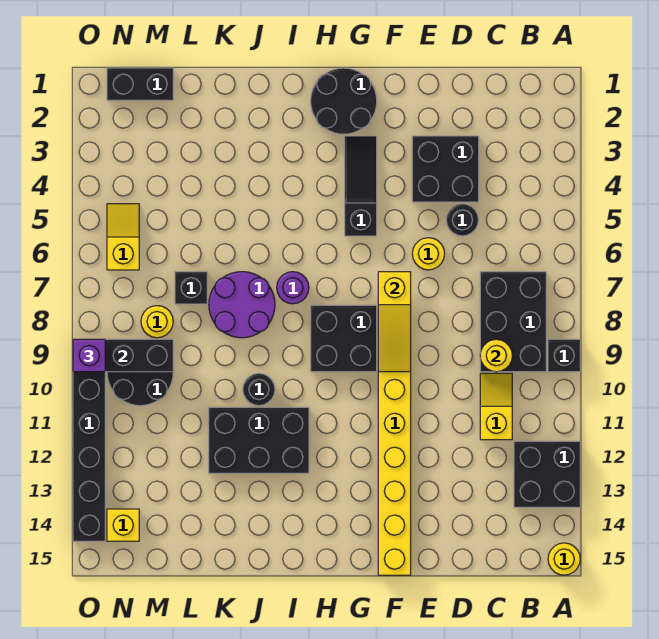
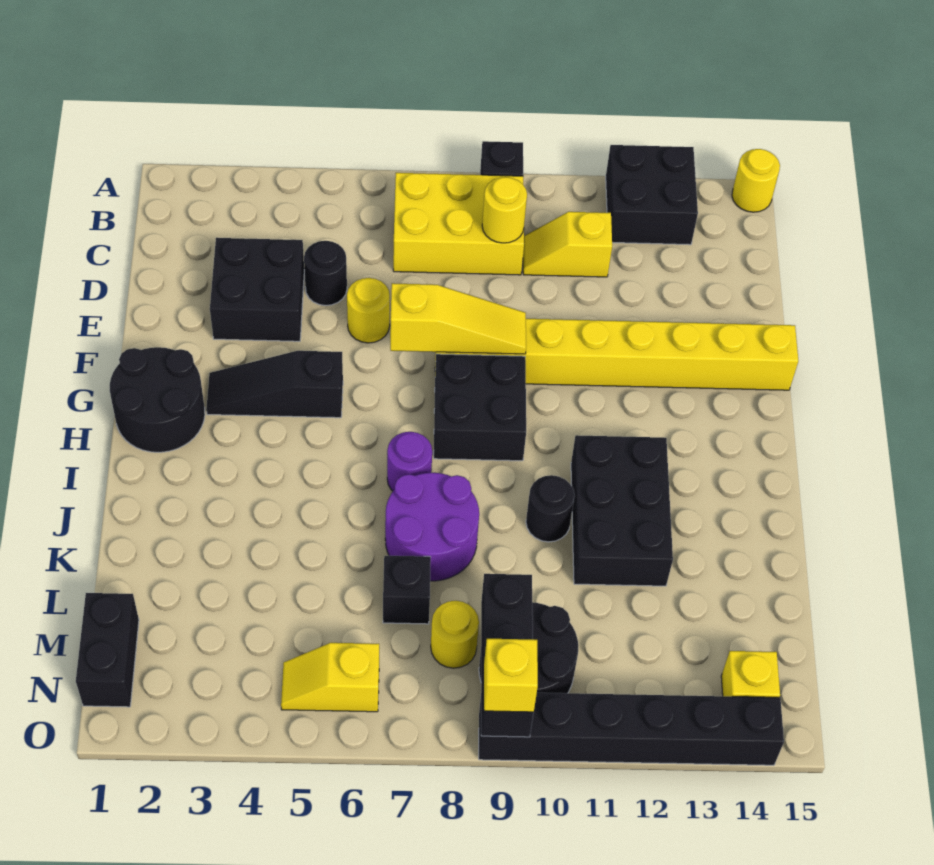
black brick B7:C9 level 1 -> yellow brick B7:C9 level 1
purple brick O9 level 3 -> yellow brick O9 level 3

